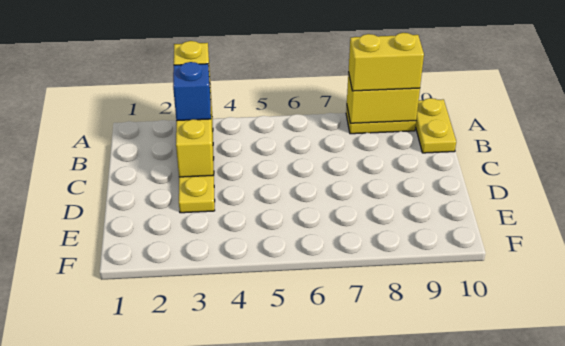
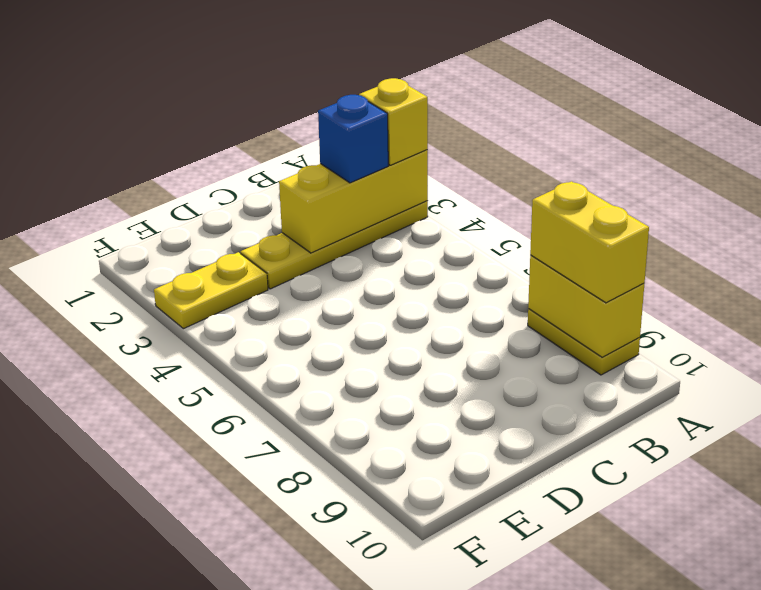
yellow plate A10:B10 level 1 -> yellow plate E3:F3 level 1

